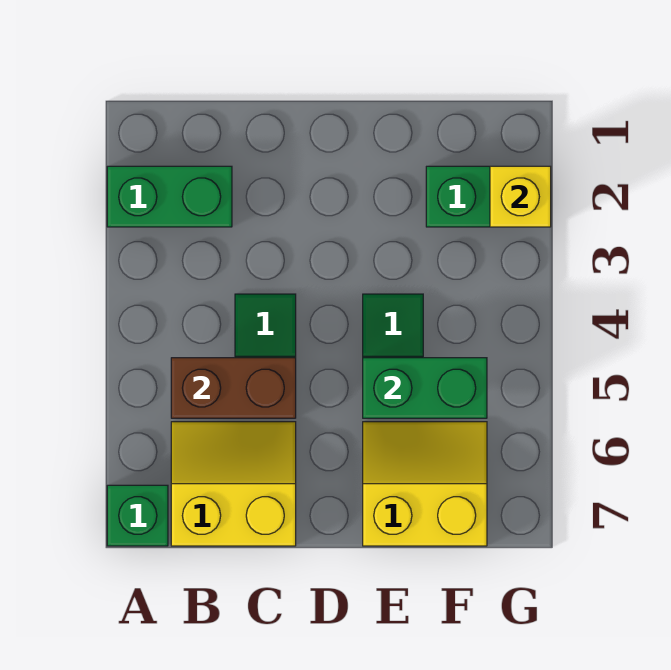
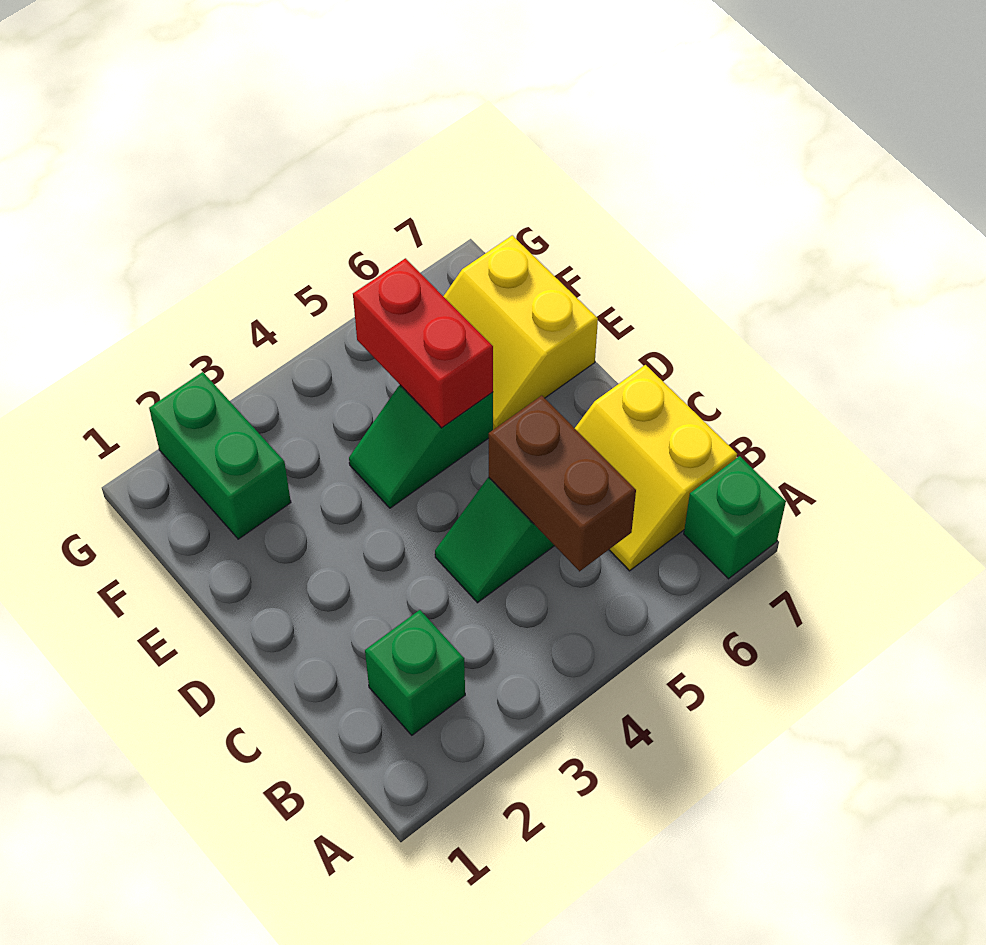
green brick A2:B2 level 1 -> green brick B2 level 1
green brick E5:F5 level 2 -> red brick E5:F5 level 2
yellow brick G2 level 2 -> none

